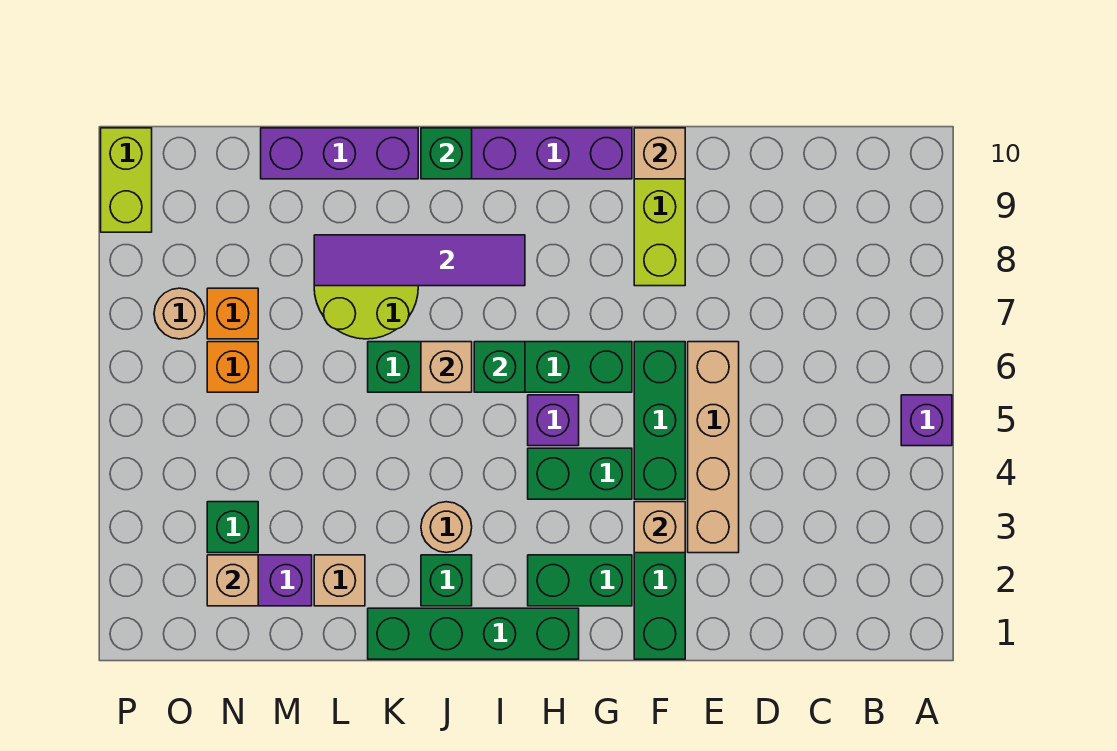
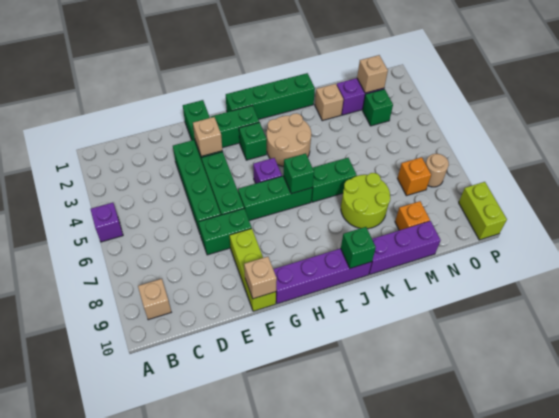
tan brick E3:E6 level 1 -> green brick E3:E6 level 1
green brick G4:H4 level 1 -> green brick E7:F7 level 1
purple tile I8:L8 level 2 -> none
green brick J2 level 1 -> green brick H3 level 1
tan round brick J3 level 1 -> tan round brick I3:J4 level 1
tan brick J6 level 2 -> tan brick B9 level 1
orange brick N6 level 1 -> orange brick M9 level 1

